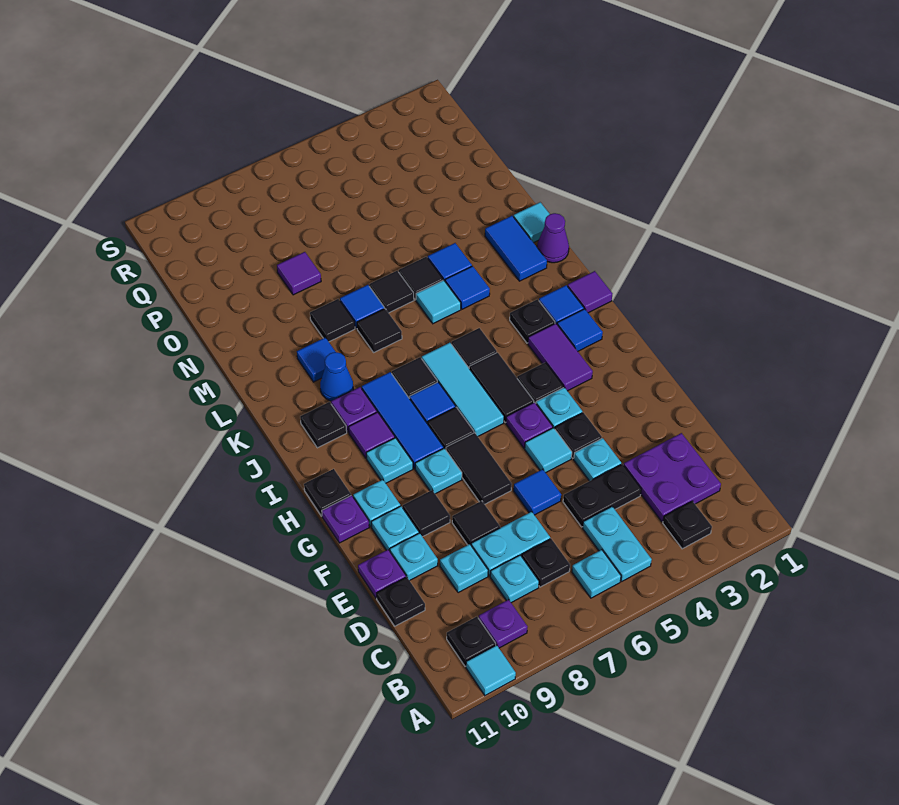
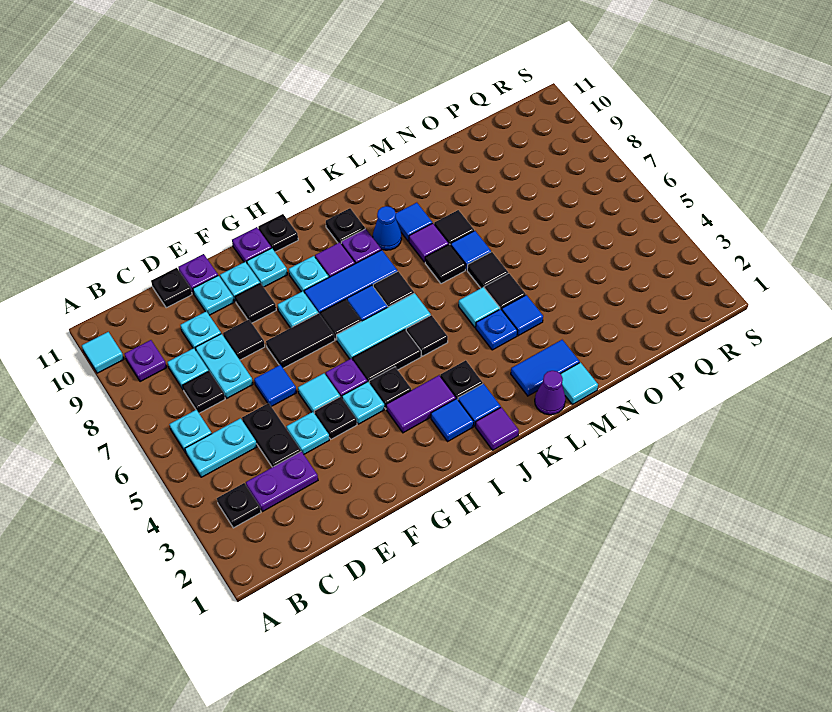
black plate B10 level 1 -> none
purple plate C2:D3 level 1 -> purple plate C3:D3 level 1
blue tile L4 level 1 -> blue plate L4 level 1
purple tile O8 level 1 -> purple tile L8 level 1

